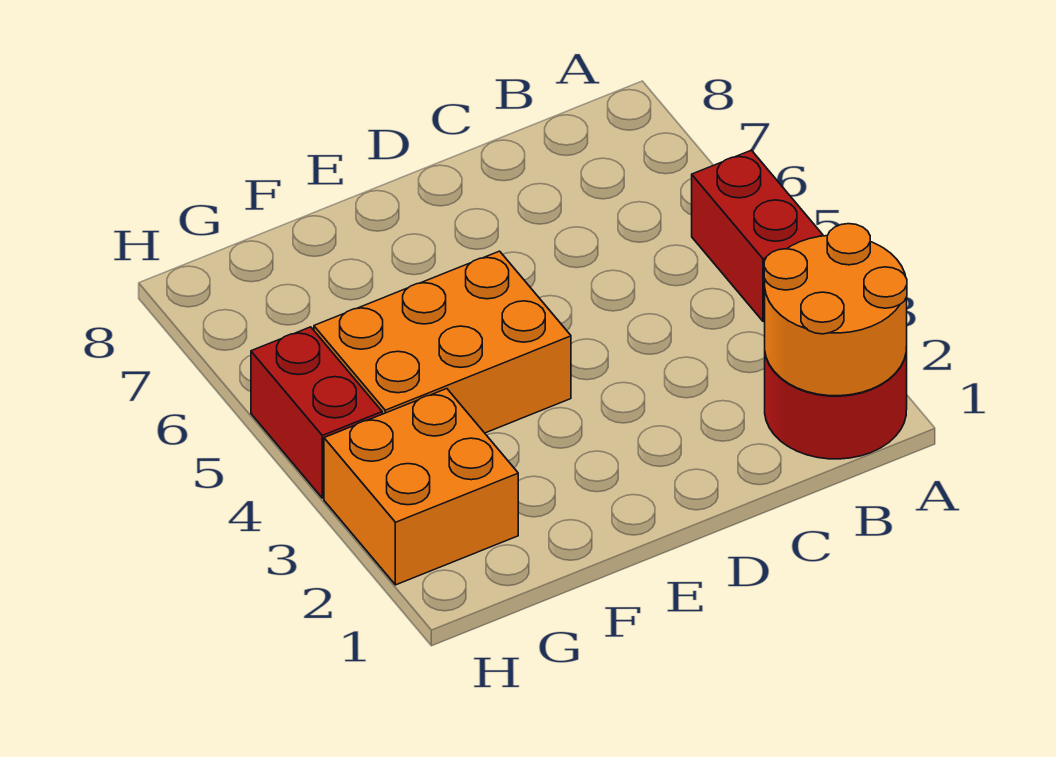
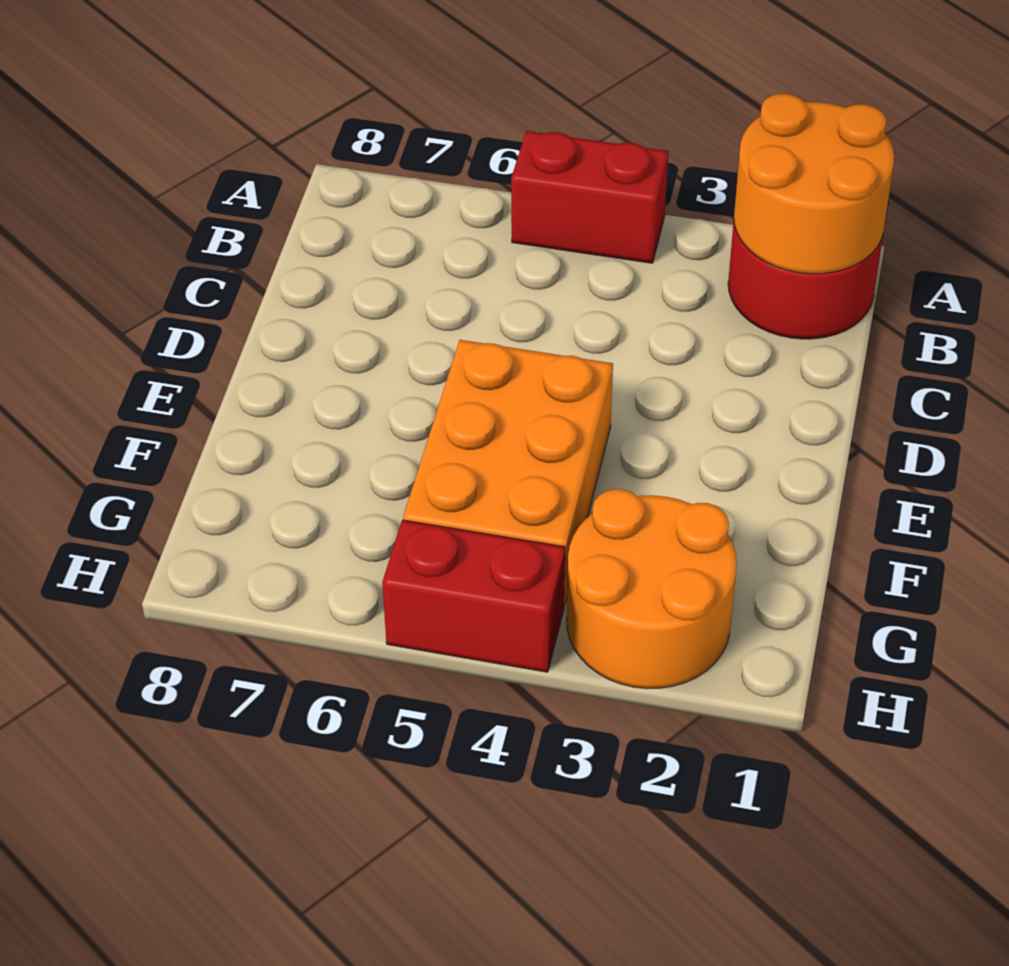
orange brick G2:H3 level 1 -> orange round brick G2:H3 level 1

